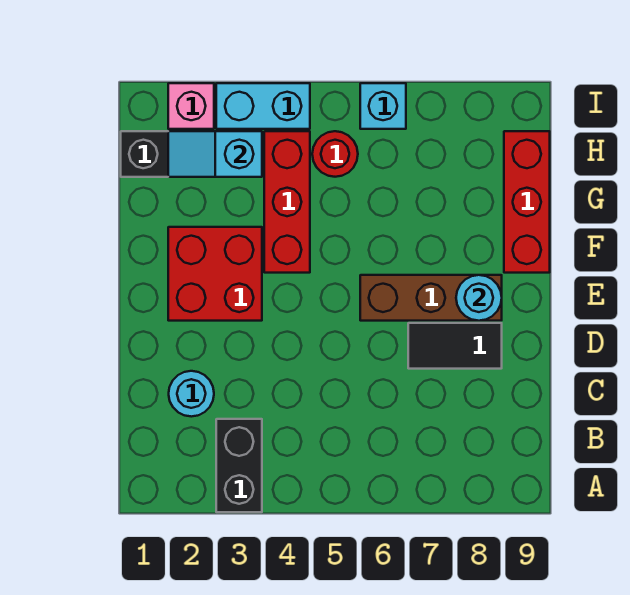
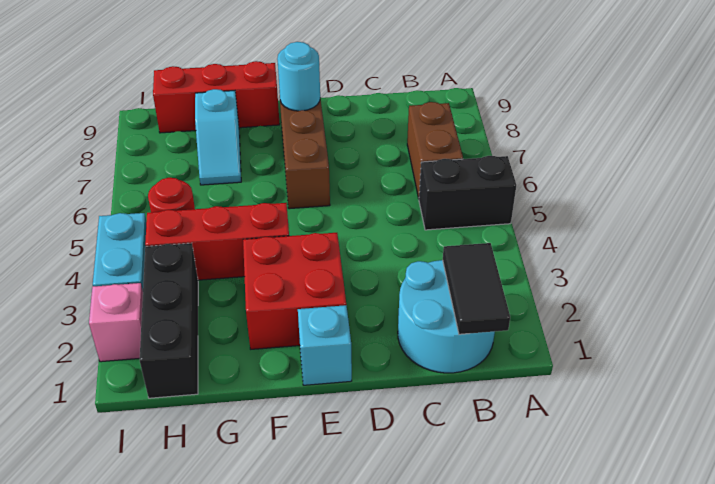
black brick A3:B3 level 1 -> black brick A5:B5 level 1
none -> brown brick B6:B7 level 1
cyan round brick C2 level 1 -> cyan round brick B1:C2 level 1
black tile D7:D8 level 1 -> black tile B1:B2 level 2
cyan slope H2:H3 level 2 top 3 -> cyan slope G7:G8 level 1 top 8
cyan brick I6 level 1 -> cyan brick E1 level 1

